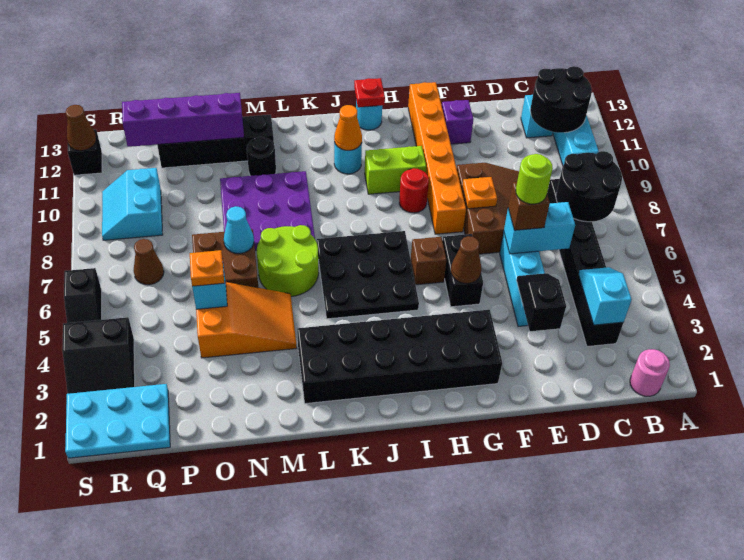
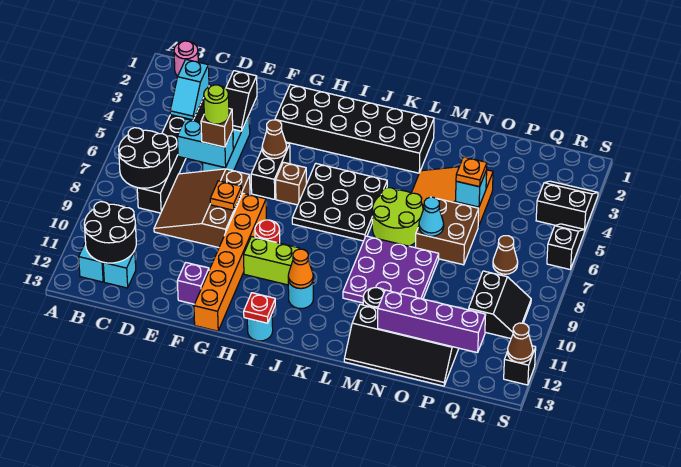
cyan plate Q1:S2 level 1 -> none
cyan slope Q9:R10 level 1 top Q -> black slope Q9:R10 level 1 top Q

